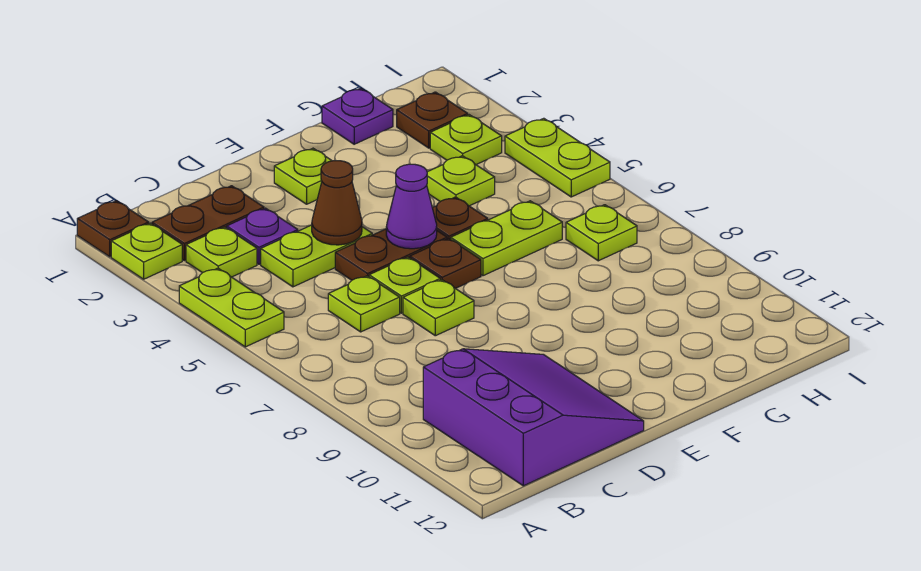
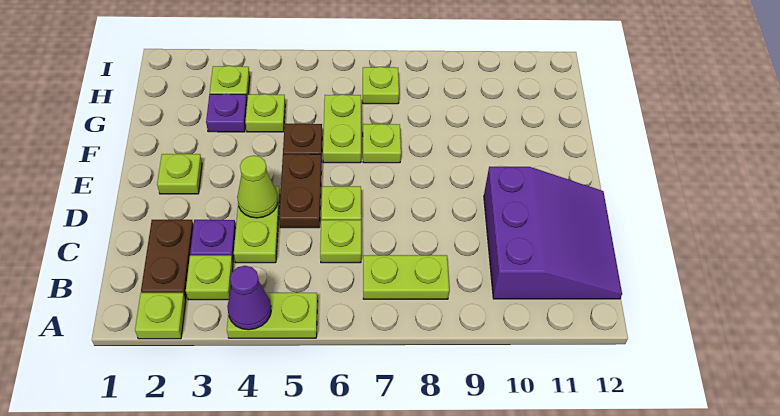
brown plate A1 level 1 -> none
purple slope B10:D12 level 1 top B -> purple slope B10:D12 level 1 top 10
brown cone D4 level 2 -> lime cone D4 level 2
lime plate D7 level 1 -> lime plate F7 level 1
purple cone E5 level 2 -> purple cone A4 level 2
brown plate E6 level 1 -> none
purple plate G1 level 1 -> purple plate G3 level 1
brown plate H2 level 1 -> none
lime plate I4:I5 level 1 -> lime plate B7:B8 level 1

